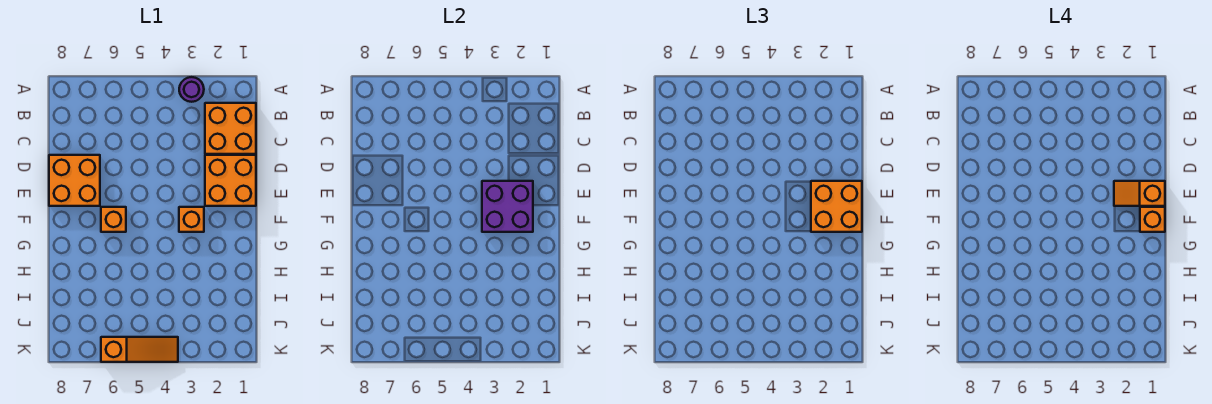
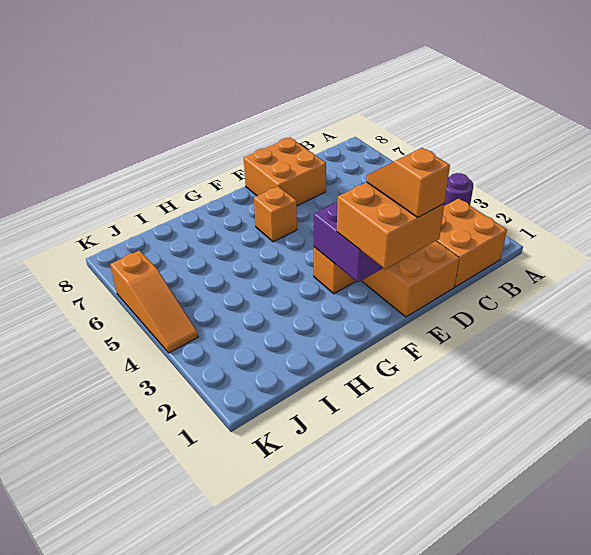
orange brick F1 level 4 -> none

